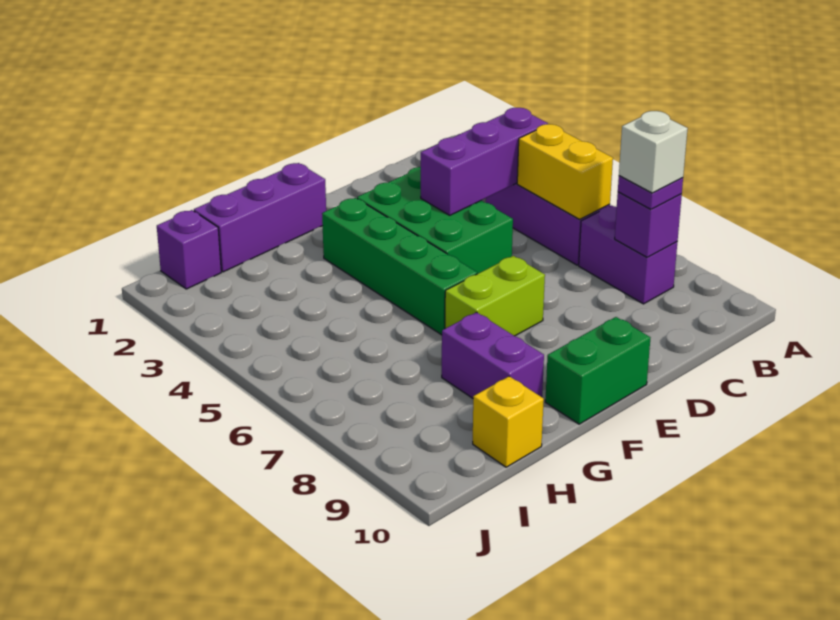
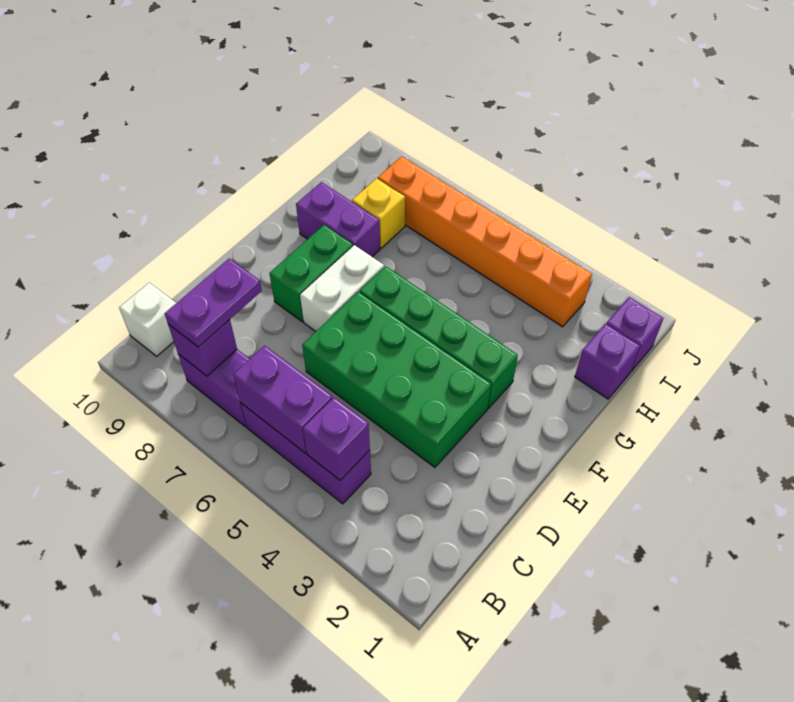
purple brick B4:D4 level 2 -> purple brick B4 level 2
yellow brick B5:B6 level 2 -> purple brick B5:B6 level 2
purple plate B8 level 3 -> purple plate B8:C8 level 3
white brick B8 level 4 -> white brick B10 level 1
green brick D3:E5 level 1 -> green brick D3:E6 level 1
lime brick E7:F7 level 1 -> white brick E7:F7 level 1
green brick E10:F10 level 1 -> green brick E8:F8 level 1
purple brick F1:H1 level 1 -> purple brick H1 level 1
yellow brick H10 level 1 -> yellow brick H8 level 1
none -> orange brick I3:I8 level 1

